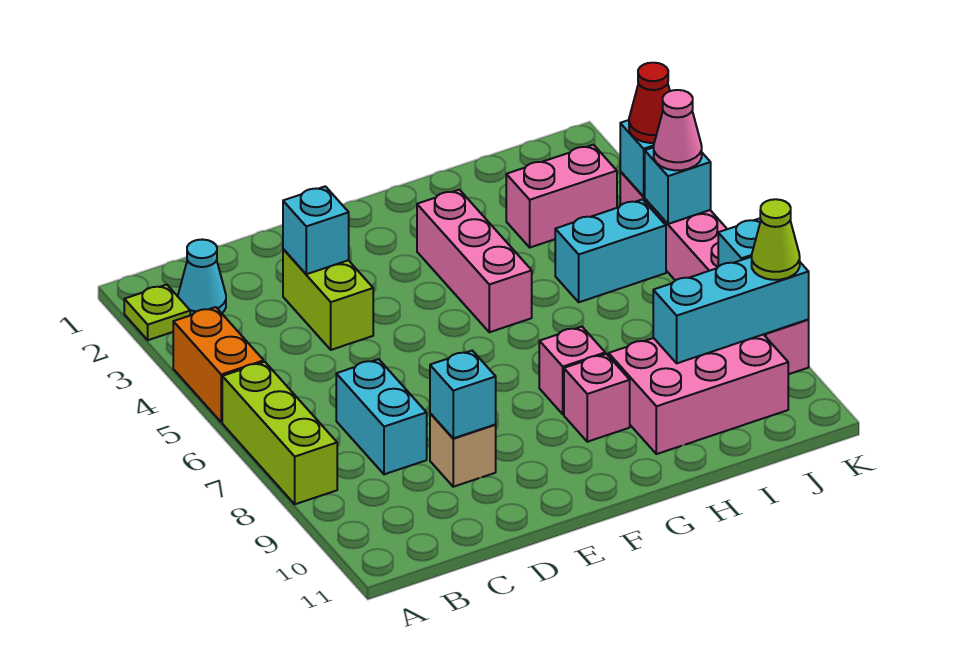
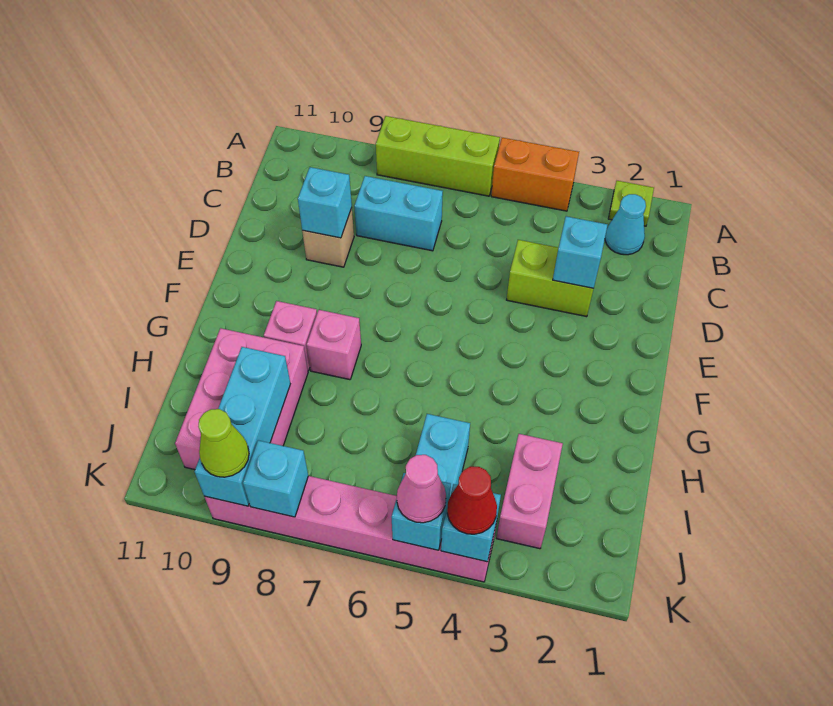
pink brick G3:G5 level 1 -> none

